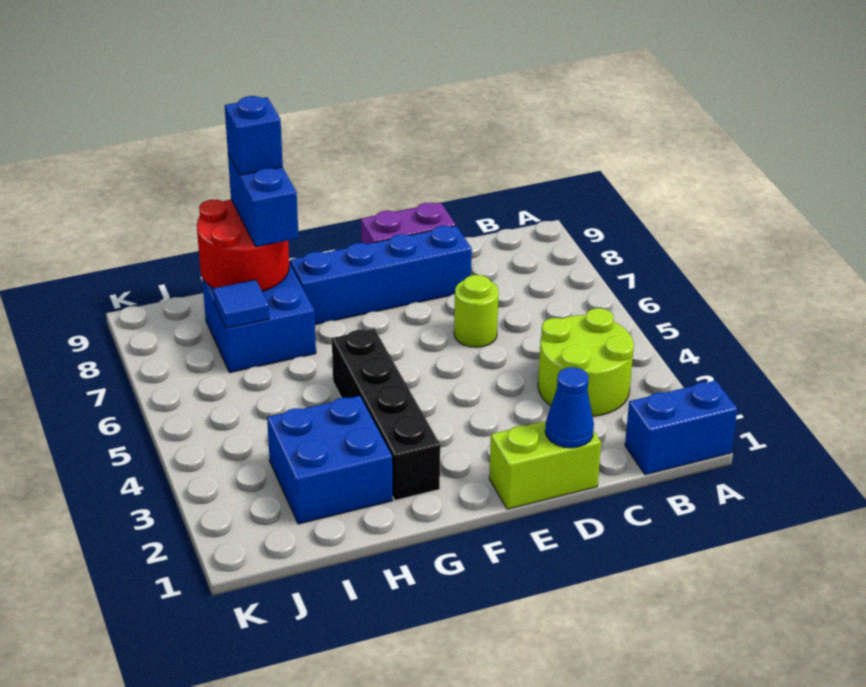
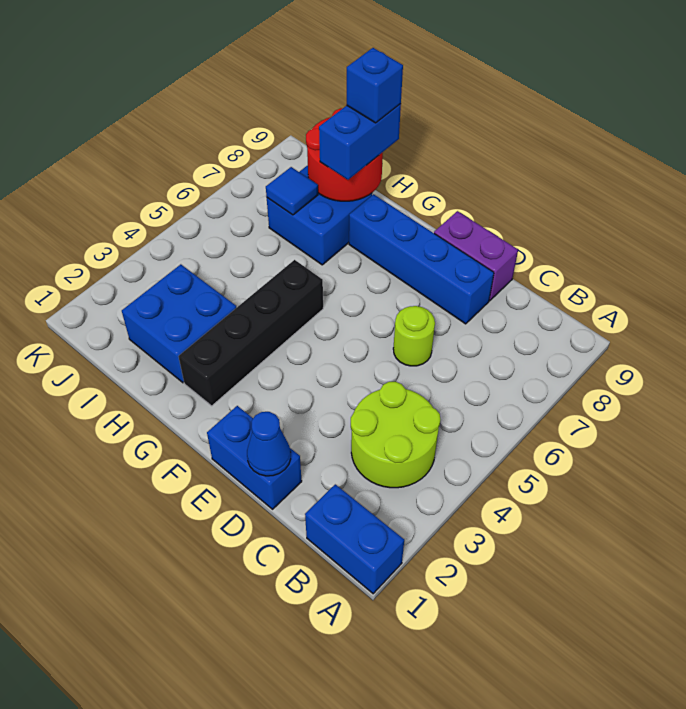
lime brick D1:E1 level 1 -> blue brick D1:E1 level 1

